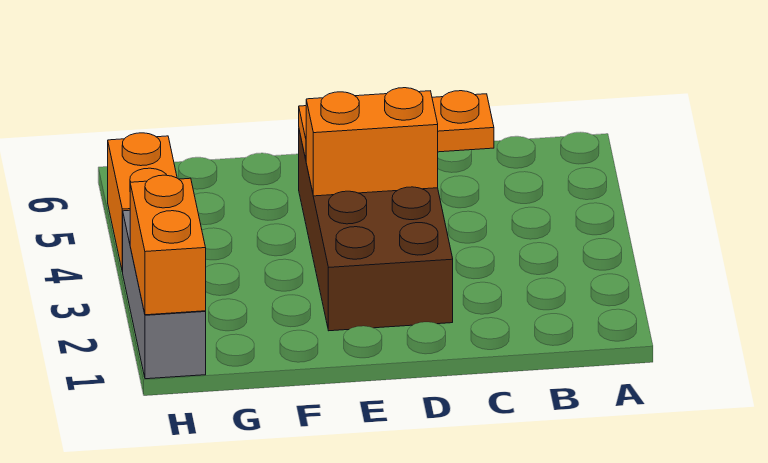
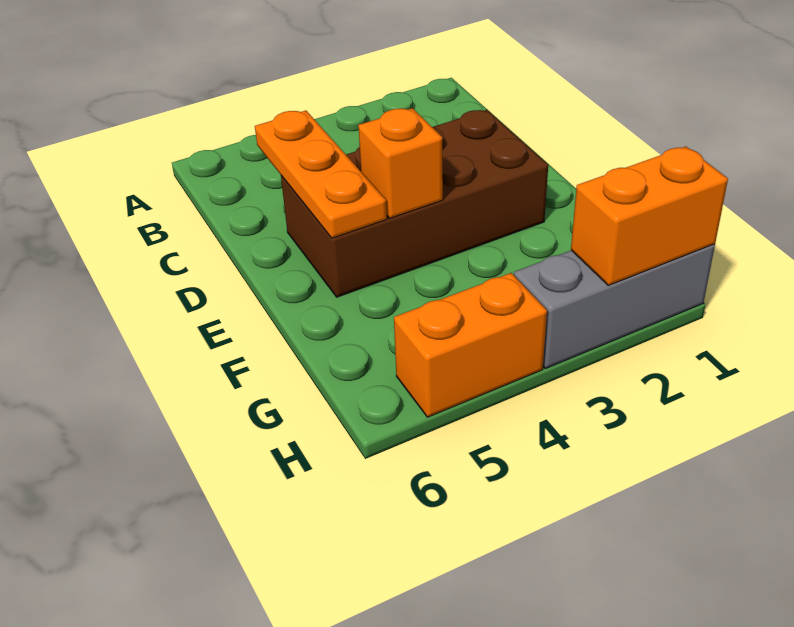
orange brick D4:E4 level 2 -> orange brick E4 level 2

